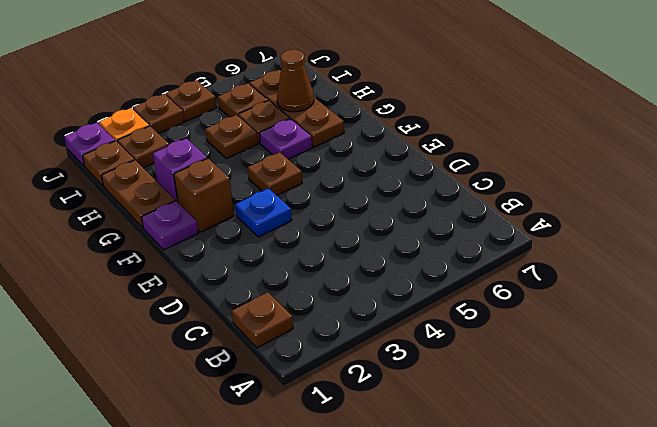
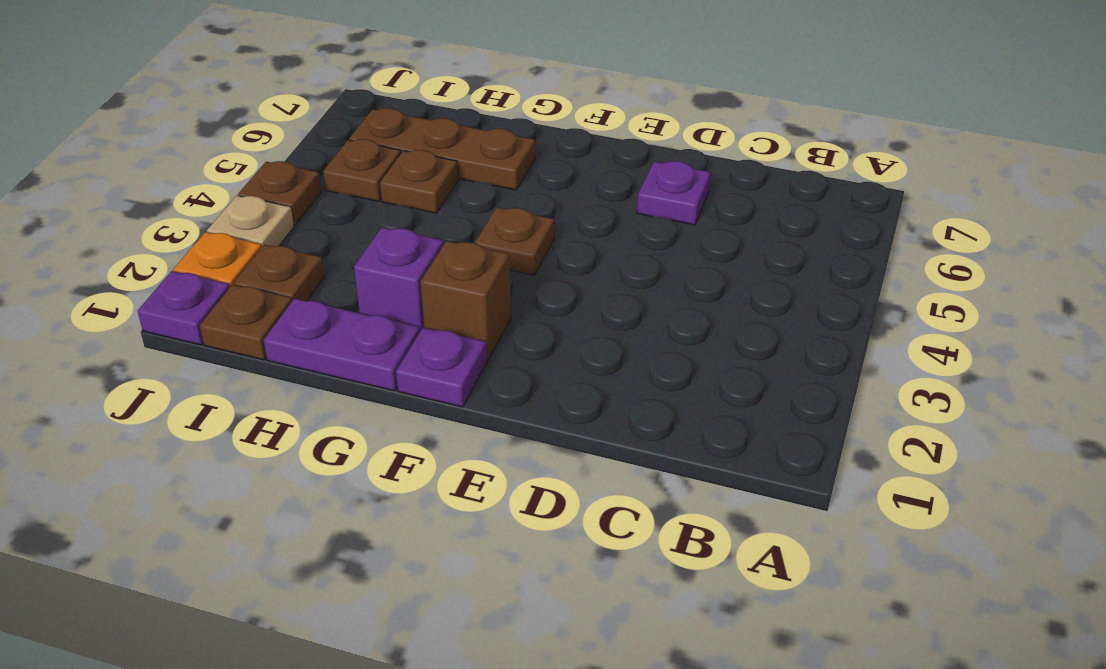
brown plate B1 level 1 -> none
blue plate E3 level 1 -> none
brown plate G1:H1 level 1 -> purple plate G1:H1 level 1
purple plate G5 level 1 -> purple plate D6 level 1
brown plate H4 level 1 -> none
brown cone H6 level 2 -> none
brown plate J3 level 1 -> tan plate J3 level 1

